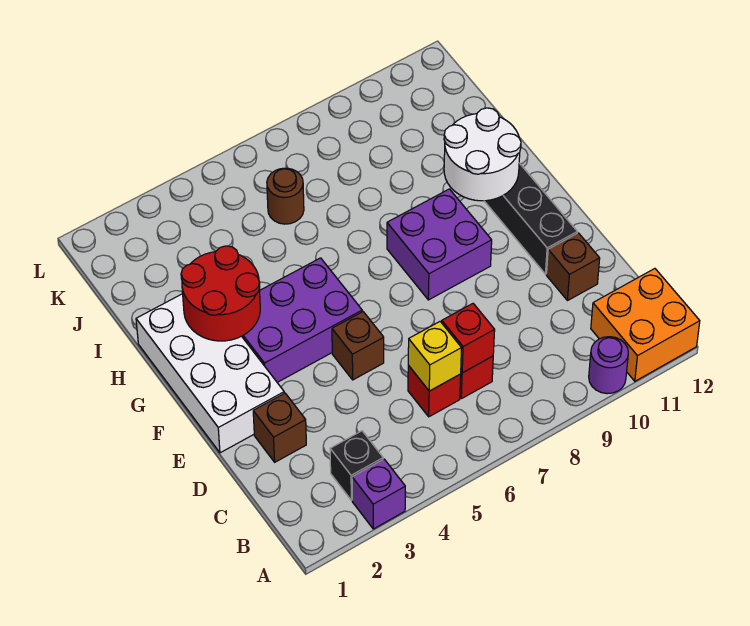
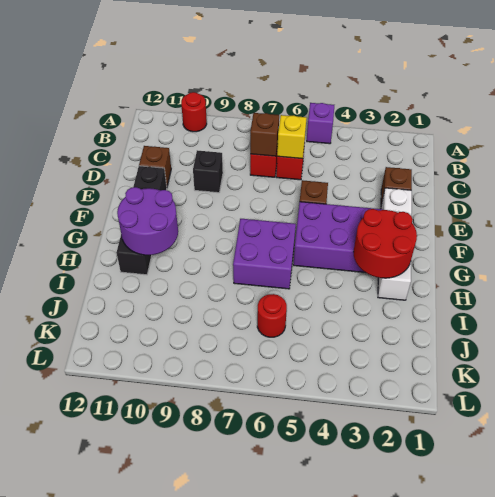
purple brick A3 level 1 -> purple brick A5 level 1
purple round brick A10 level 1 -> red round brick A10 level 1
orange brick A11:B12 level 1 -> none
black brick B3 level 1 -> black brick D9 level 1
red brick C7 level 2 -> brown brick C7 level 2
white brick E1:H2 level 1 -> white brick E2:H2 level 1
purple brick F8:G9 level 1 -> purple brick G6:H7 level 1
white round brick G10:H11 level 2 -> purple round brick G10:H11 level 2
brown round brick J6 level 1 -> red round brick J6 level 1

